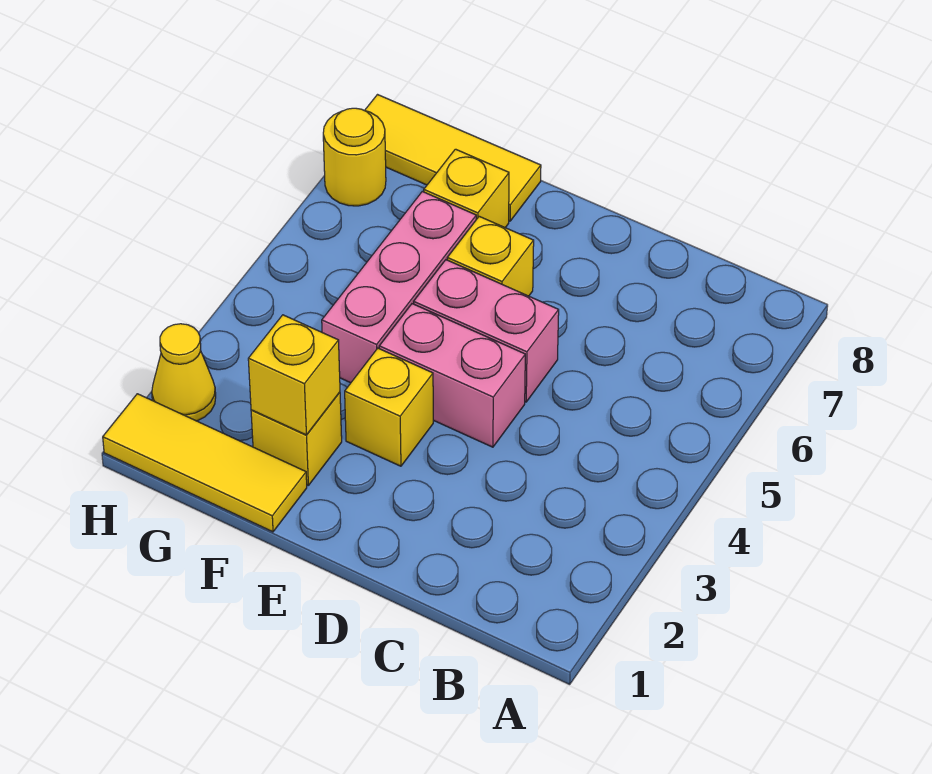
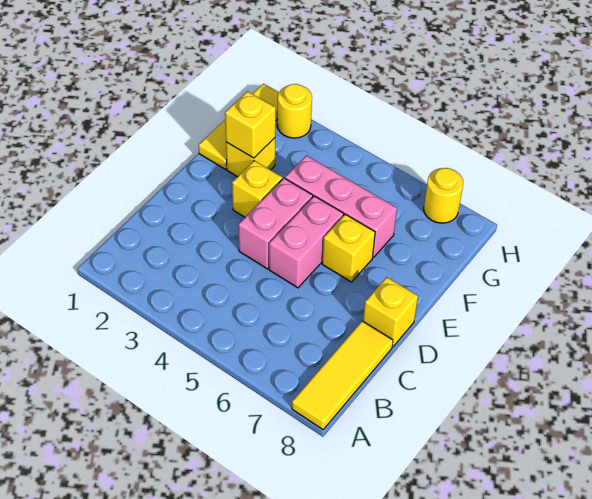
yellow brick F7 level 1 -> yellow brick D8 level 1
yellow tile F8:H8 level 1 -> yellow tile A8:C8 level 1
yellow cone H2 level 1 -> yellow round brick H2 level 1

